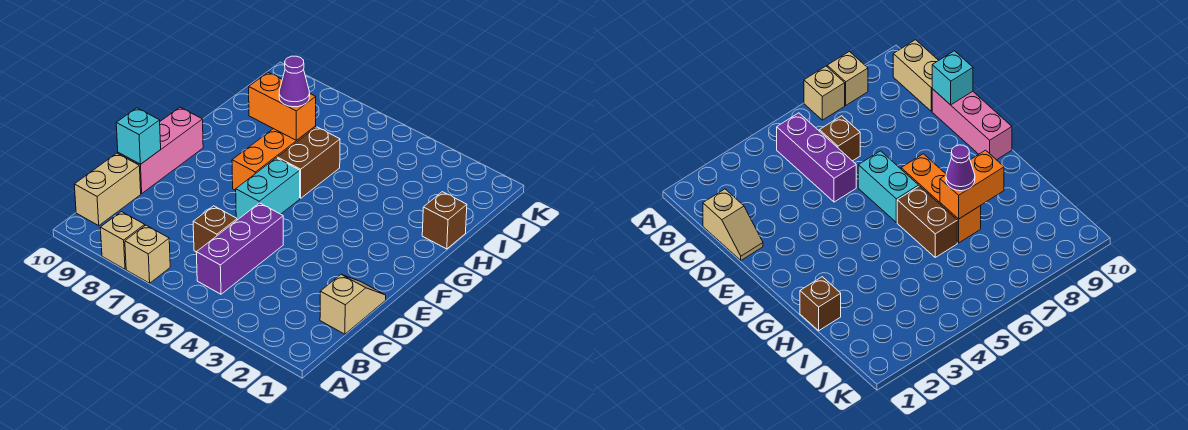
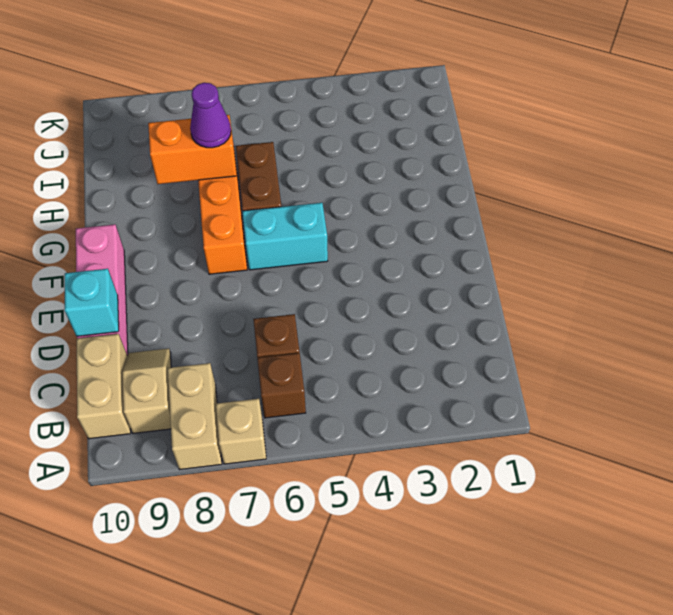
tan brick A8 level 1 -> tan brick A8:B8 level 1
purple brick B5:D5 level 1 -> none
tan slope C1:D1 level 1 top C -> tan slope B9:C9 level 1 top B
cyan brick E6:F6 level 1 -> cyan brick F5:F6 level 1
brown brick H1 level 1 -> brown brick B6 level 1

